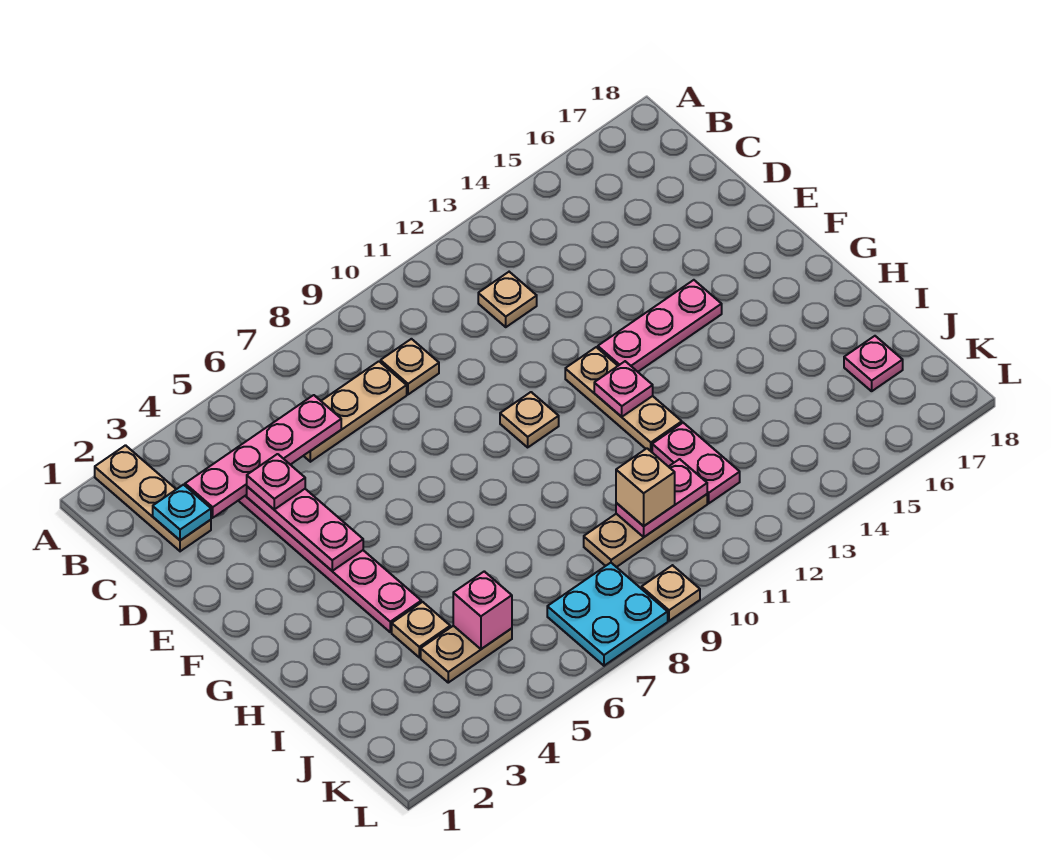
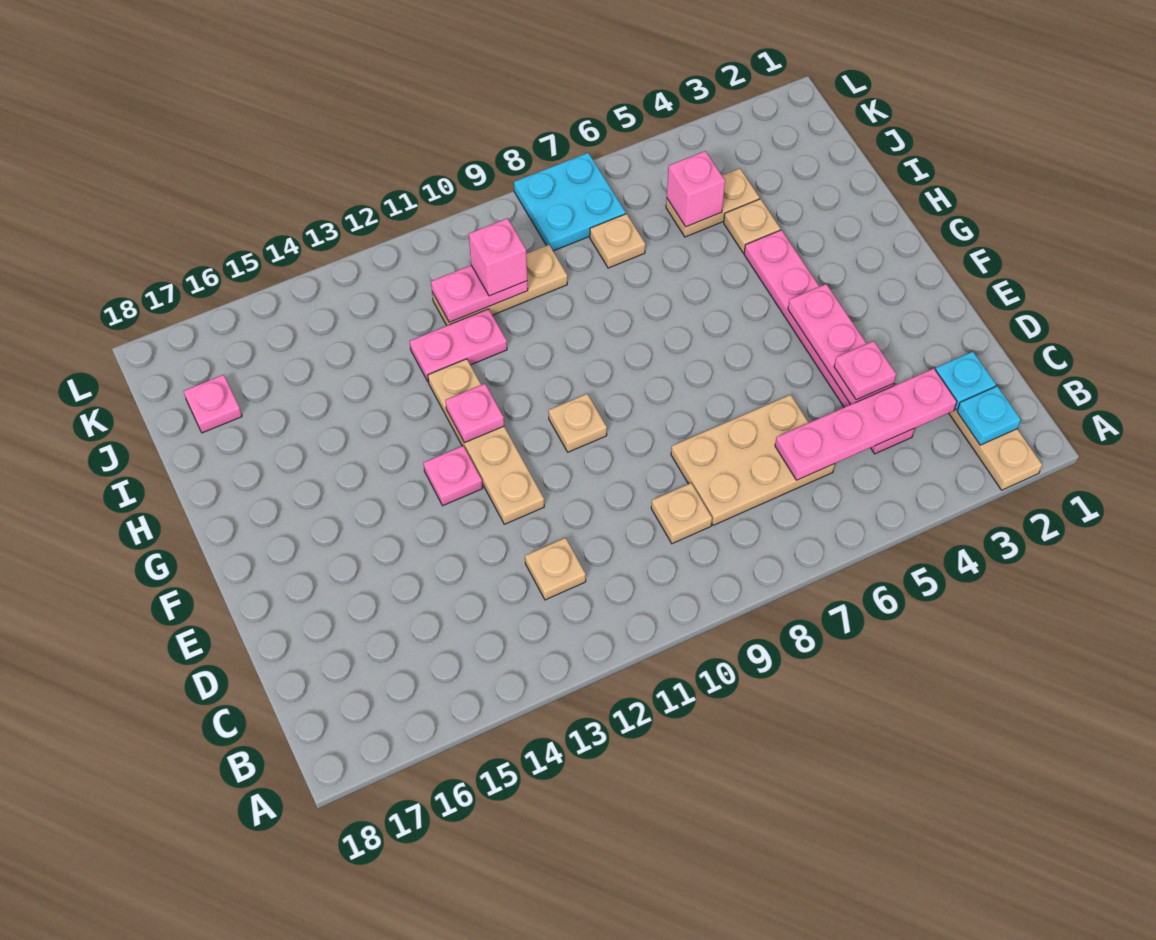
none -> cyan plate B2 level 2
tan plate C6:C8 level 1 -> tan plate C6:D8 level 1
tan plate F12:H12 level 1 -> tan plate E12:H12 level 1
pink plate F13:F15 level 1 -> pink plate F13 level 1
pink plate I12:J12 level 1 -> pink plate I11:I12 level 1
tan brick J10 level 3 -> pink brick J10 level 3
tan plate L9 level 1 -> tan plate J7 level 1

